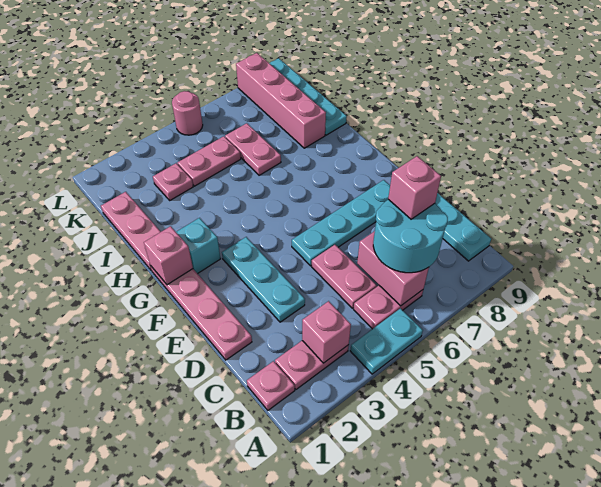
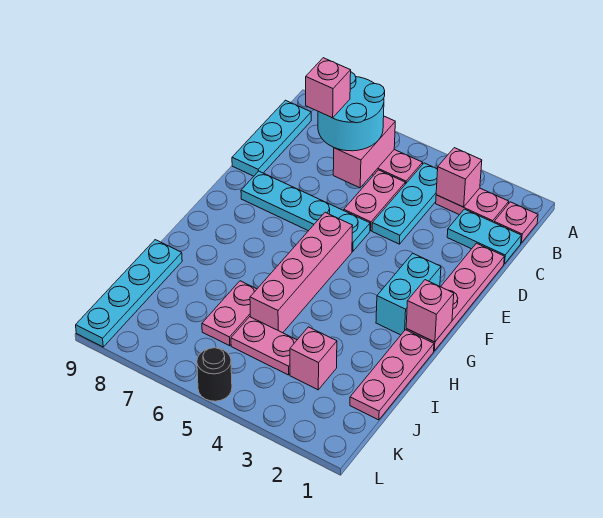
cyan plate A4:A5 level 1 -> cyan plate C1:C2 level 1
cyan plate D3:F3 level 1 -> cyan plate B4:D4 level 1
cyan brick G2 level 1 -> cyan brick F2:G2 level 1
pink brick I8:L8 level 1 -> pink brick F5:I5 level 1
pink plate J3 level 1 -> pink brick J3 level 1
pink round brick L5 level 1 -> black round brick L5 level 1

